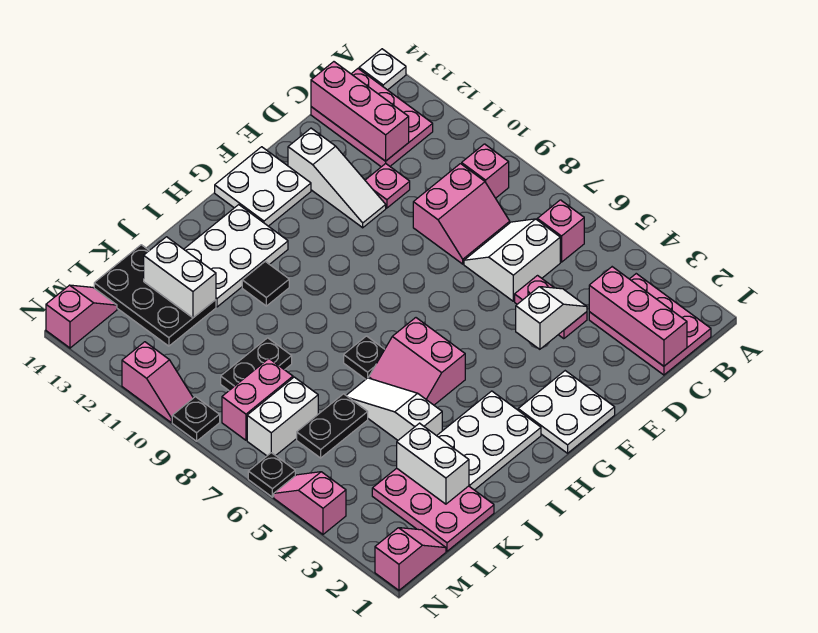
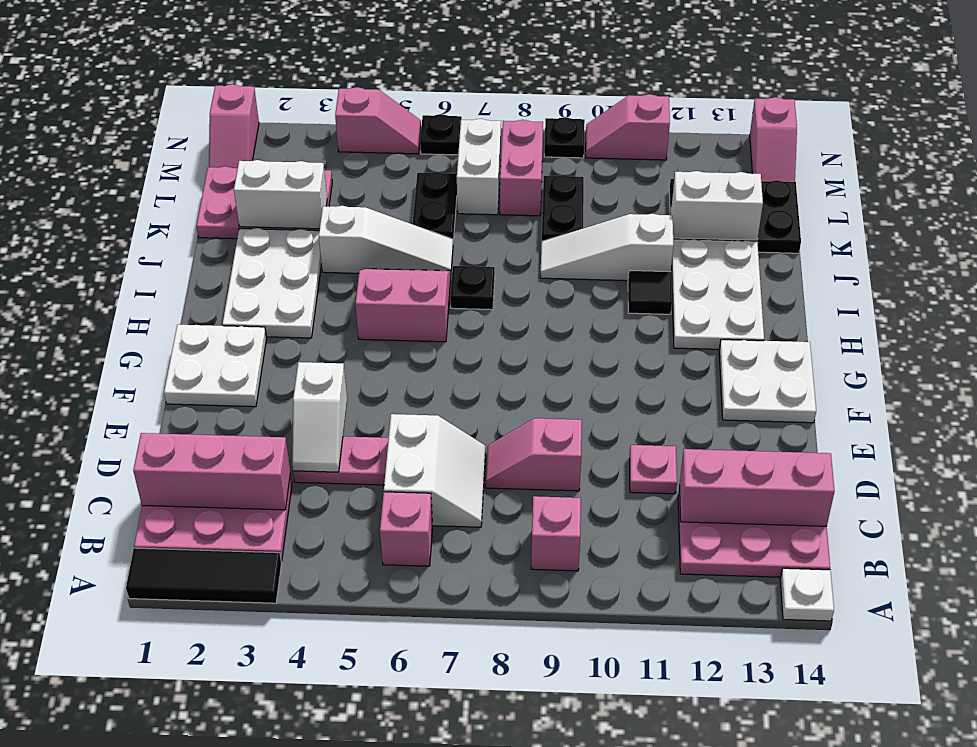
none -> black tile A1:A3 level 1
pink slope C8:D9 level 1 top 9 -> pink slope D8:D9 level 1 top 9
white slope E11:E13 level 1 top 13 -> white slope J9:J11 level 1 top 11

